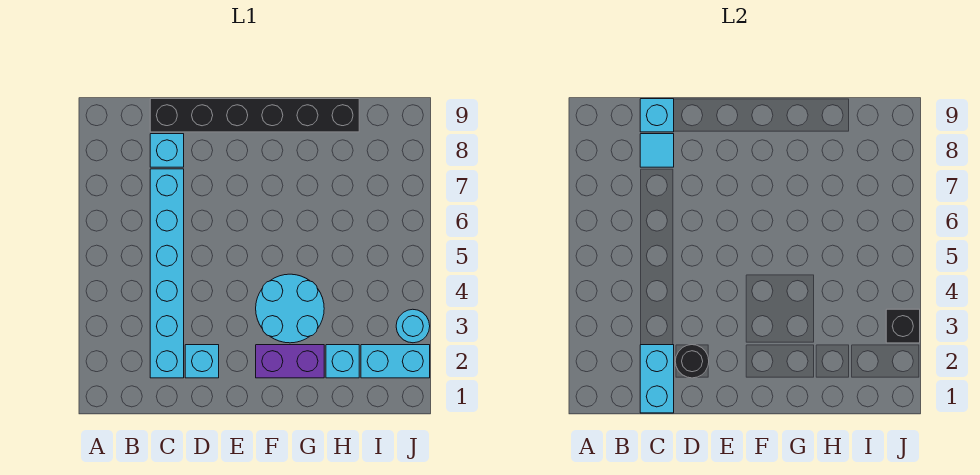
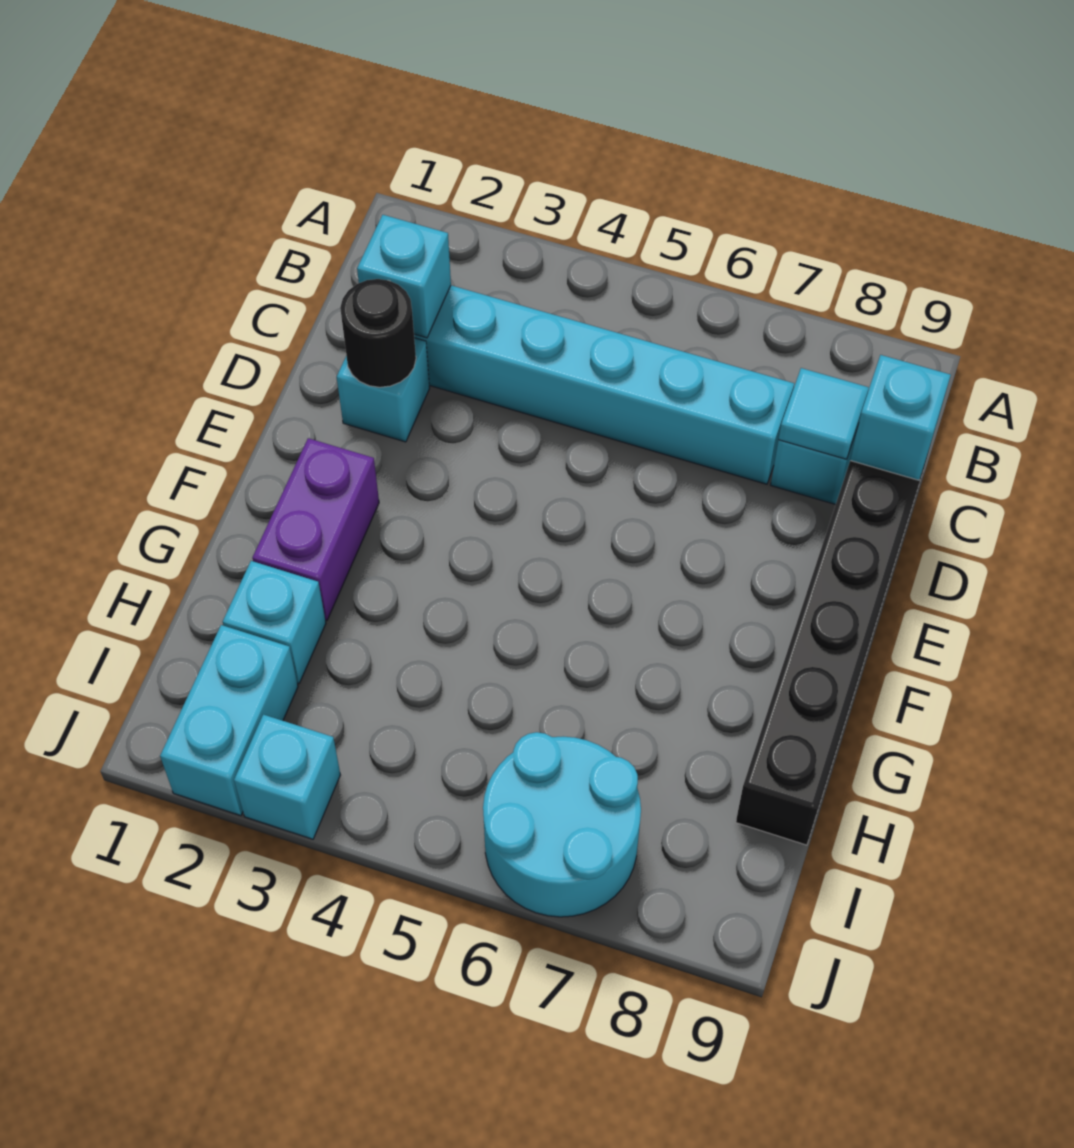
cyan brick C1:C2 level 2 -> cyan brick C2 level 2
cyan round brick F3:G4 level 1 -> cyan round brick I6:J7 level 1
cyan round brick J3 level 1 -> cyan brick J3 level 1
black brick J3 level 2 -> none

